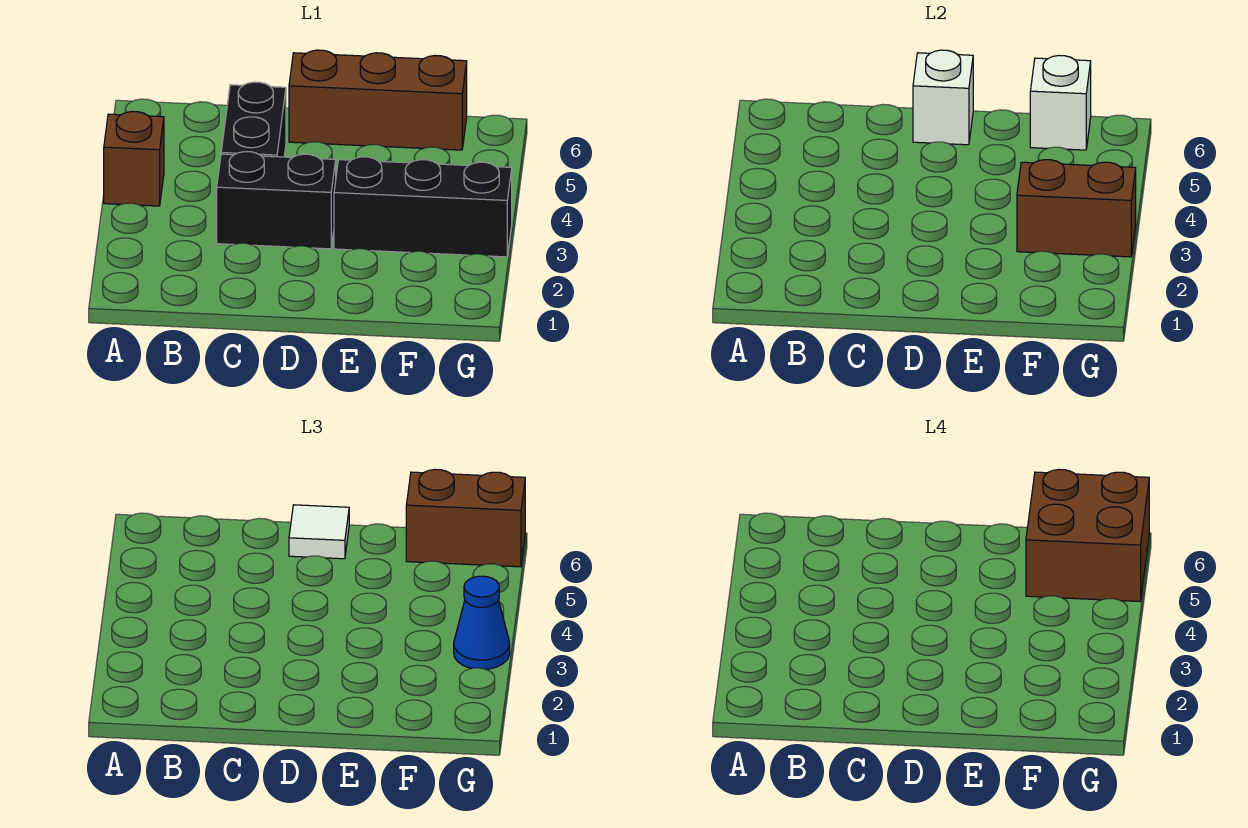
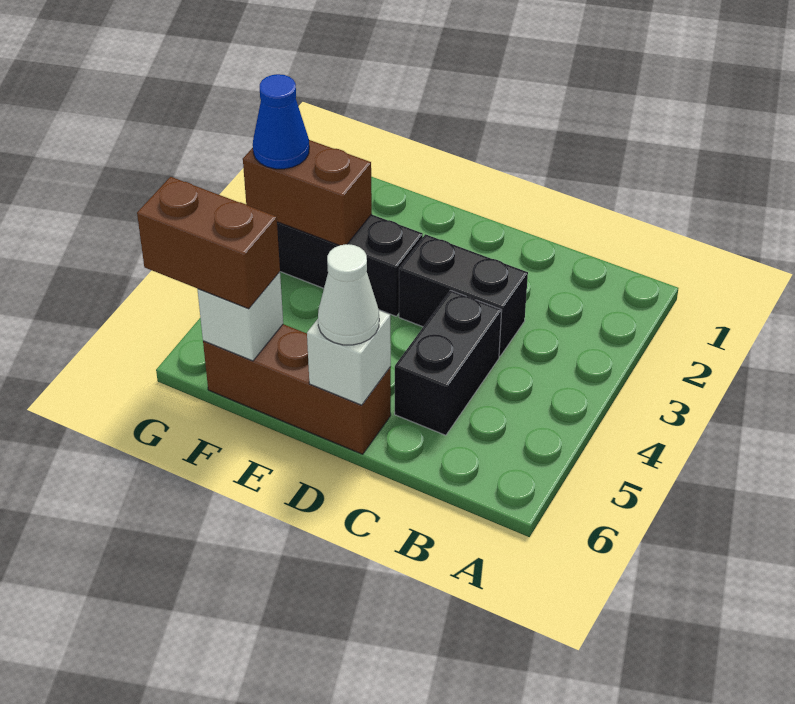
brown brick A4 level 1 -> none
white tile D6 level 3 -> white cone D6 level 3
brown brick F5:G6 level 4 -> none

